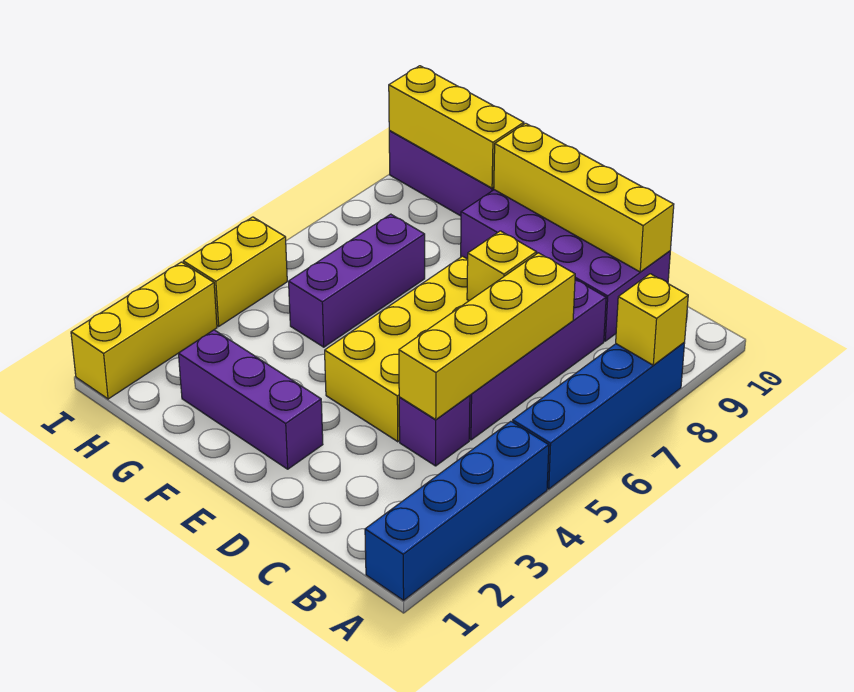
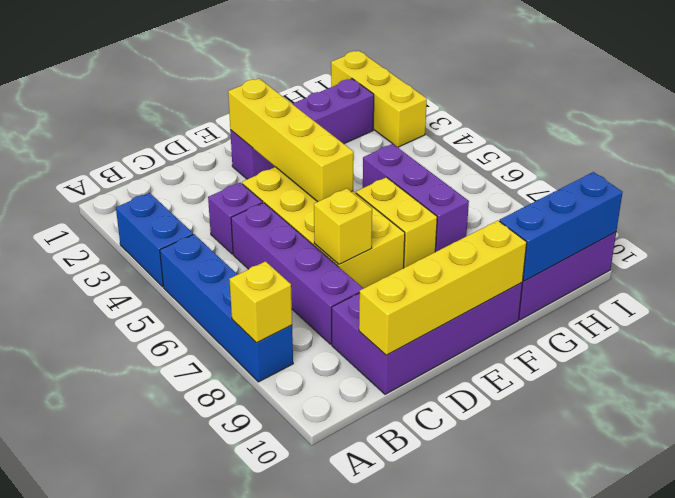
blue brick A1:A4 level 1 -> blue brick A3:A4 level 1
yellow brick C4:C7 level 2 -> yellow brick E2:E5 level 2
purple brick E2:G2 level 1 -> purple brick E2:H2 level 1
yellow brick G10:I10 level 2 -> blue brick G10:I10 level 2
yellow brick I4:I5 level 1 -> yellow brick F6:F7 level 1

